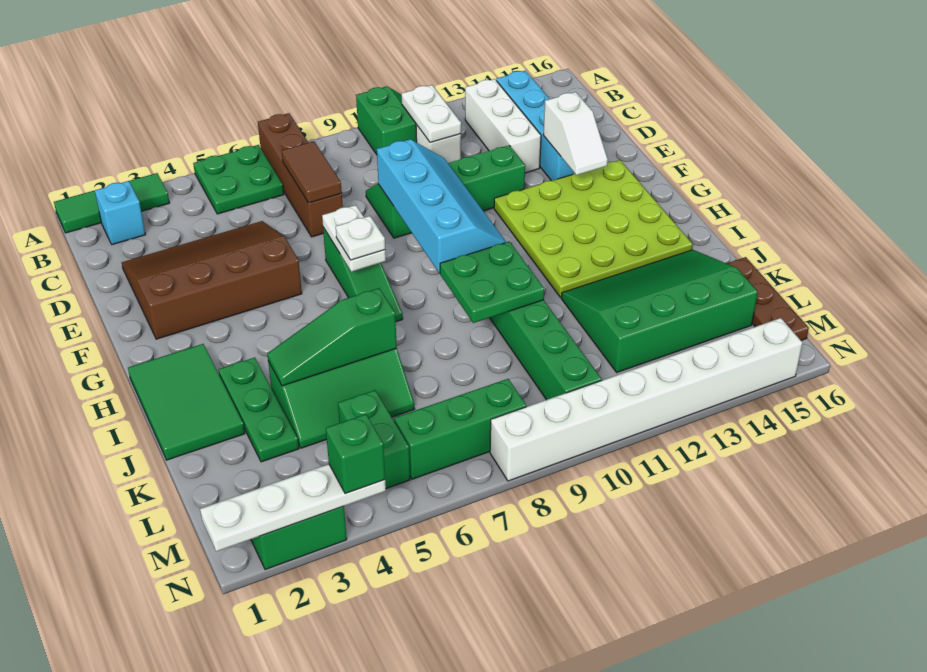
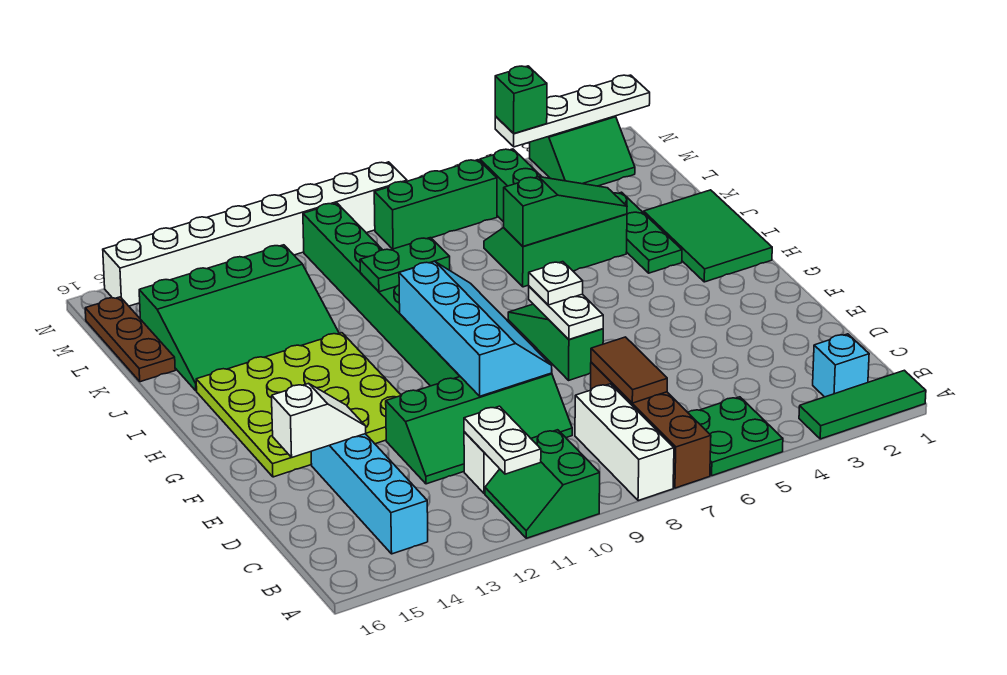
white brick B13:D13 level 1 -> white brick A8:C8 level 1
brown slope D2:F5 level 1 top F -> none
cyan slope E9:H10 level 2 top 9 -> cyan slope E9:H10 level 2 top 10
white slope E14:F14 level 2 top E -> white slope E14:E15 level 2 top 15
green plate I9:J10 level 2 -> green plate J9:J10 level 2

